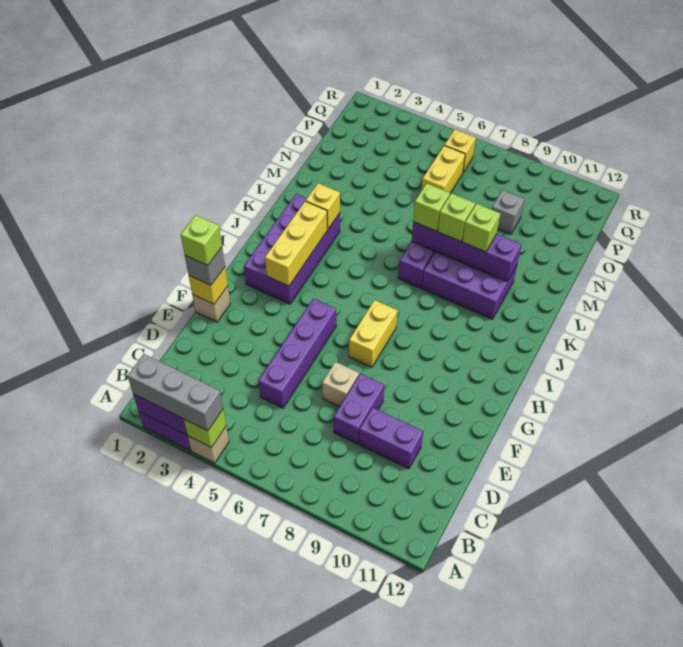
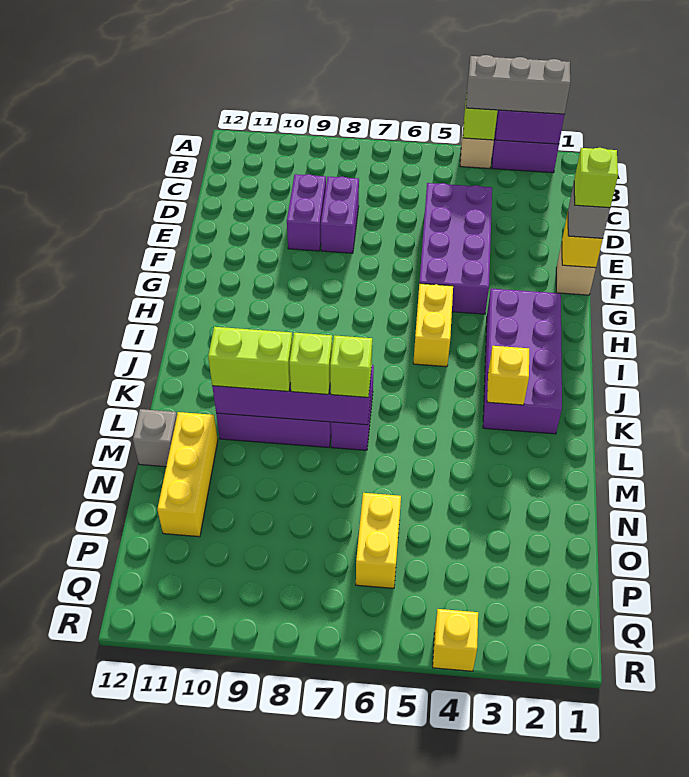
purple brick D5:G5 level 1 -> purple brick D4:G5 level 1
purple brick D9:D10 level 1 -> purple brick D9:E9 level 1
tan brick E7 level 1 -> none
yellow brick G7:H7 level 1 -> yellow brick H5:I5 level 1
yellow brick H3:J3 level 2 -> yellow brick M11:O11 level 1
lime brick L9 level 3 -> lime brick L9:L10 level 3
grey brick O9 level 1 -> grey brick M12 level 1
yellow brick Q6 level 1 -> yellow brick R4 level 1

